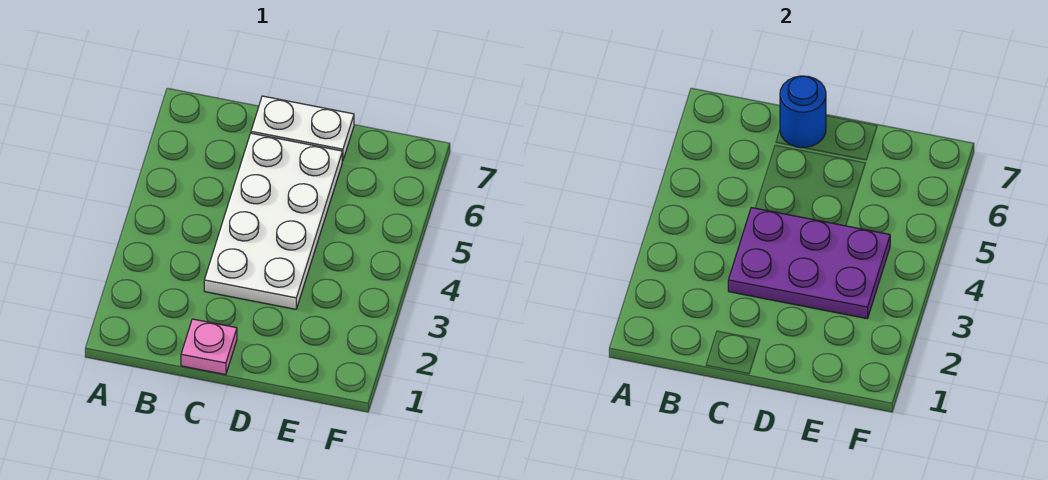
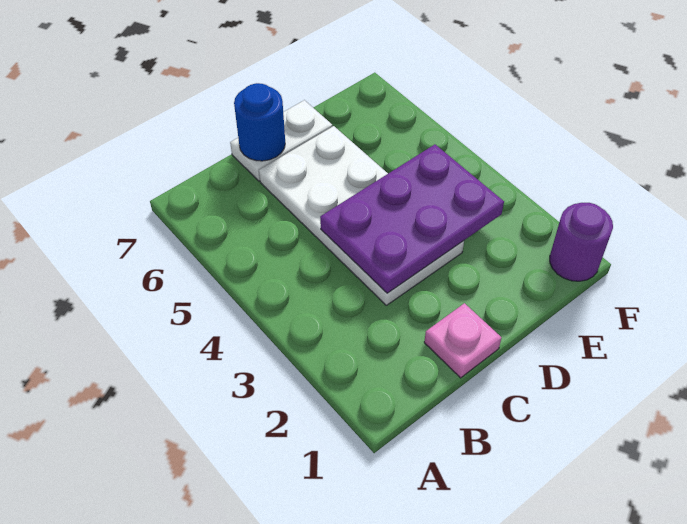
none -> purple round brick F1 level 1

